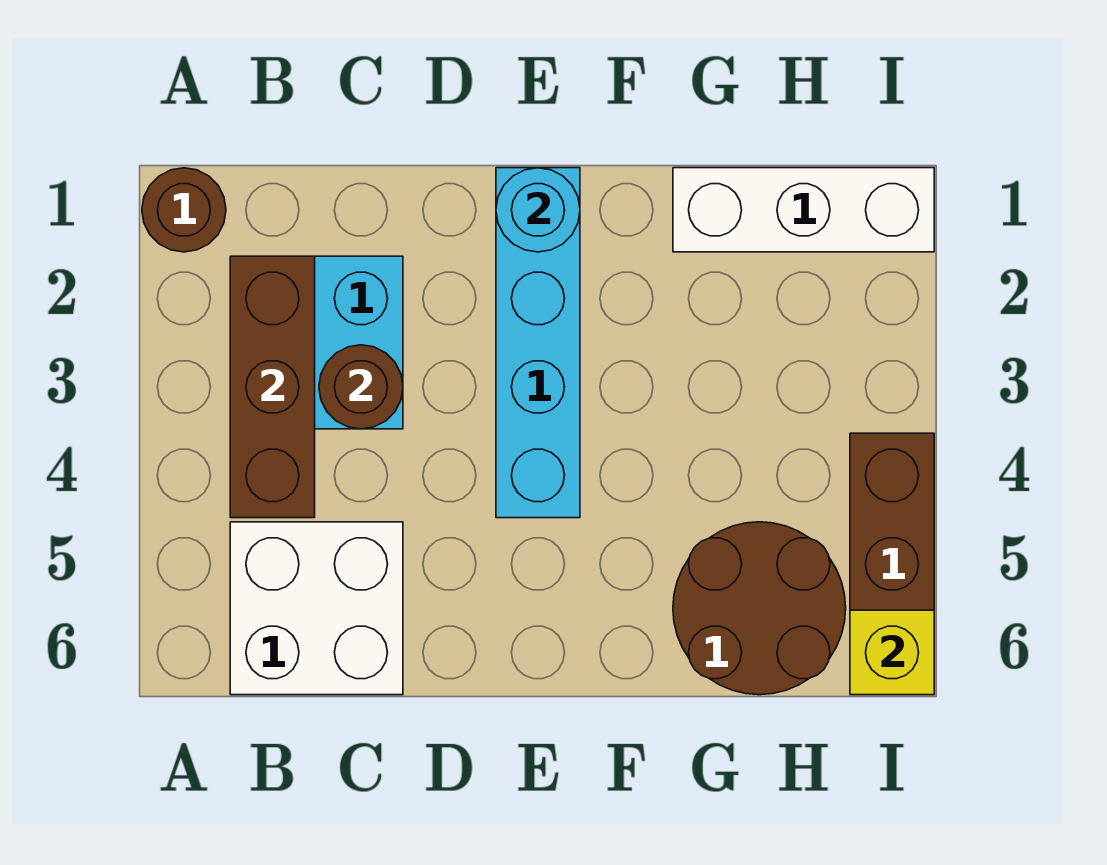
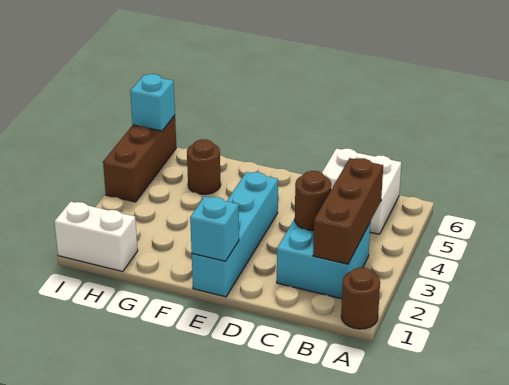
cyan round brick E1 level 2 -> cyan brick E1 level 2
white brick G1:I1 level 1 -> white brick H1:I1 level 1
brown round brick G5:H6 level 1 -> brown round brick G5 level 1
yellow brick I6 level 2 -> cyan brick I6 level 2

